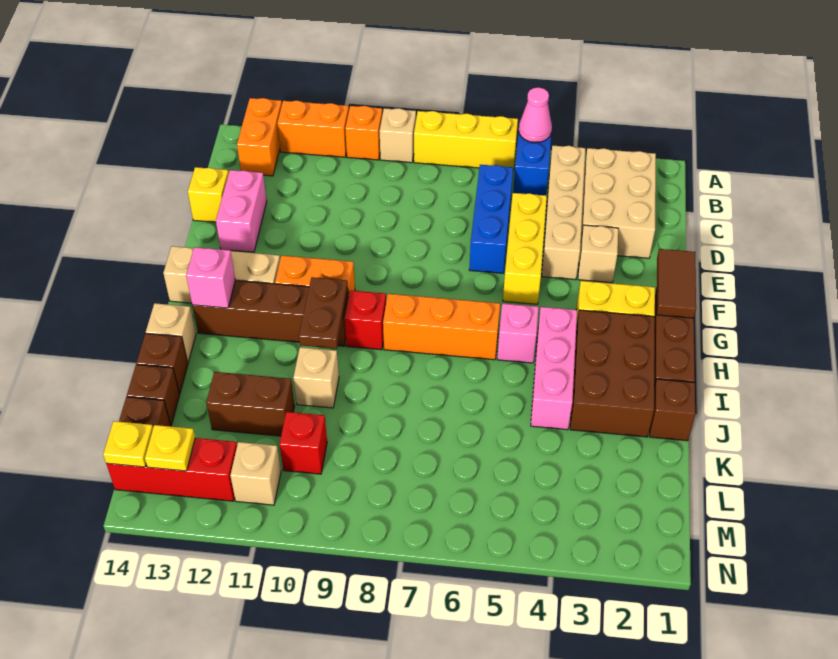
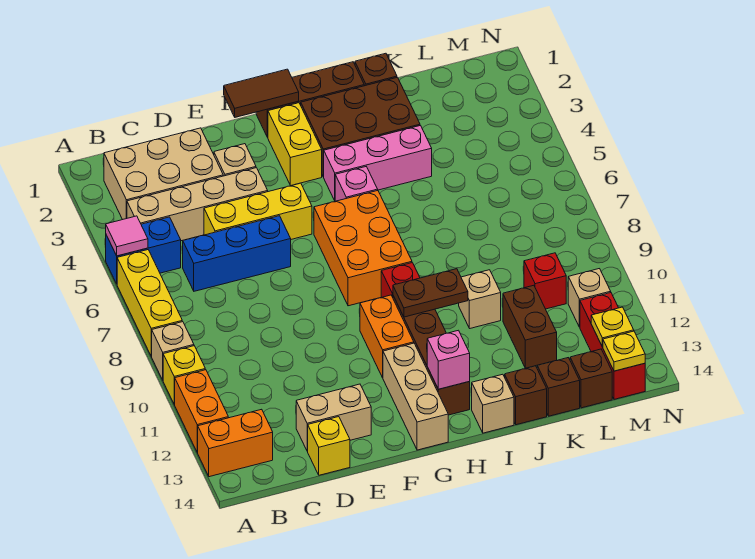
pink cone A5 level 2 -> pink tile A5 level 2
orange brick A10 level 1 -> yellow brick A10 level 1
pink brick D13:E13 level 1 -> tan brick D13:E13 level 1
orange brick H6:H8 level 1 -> orange brick G6:H8 level 1

